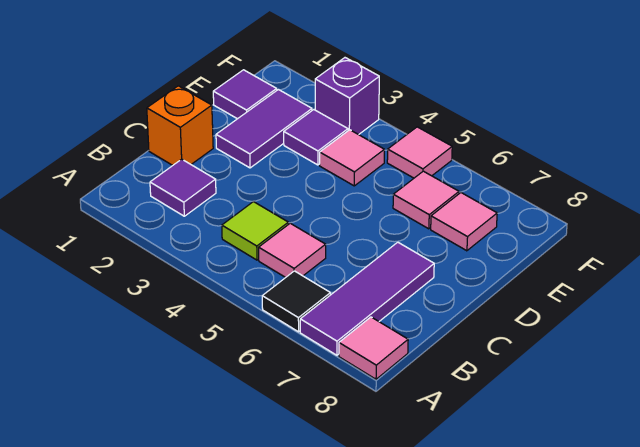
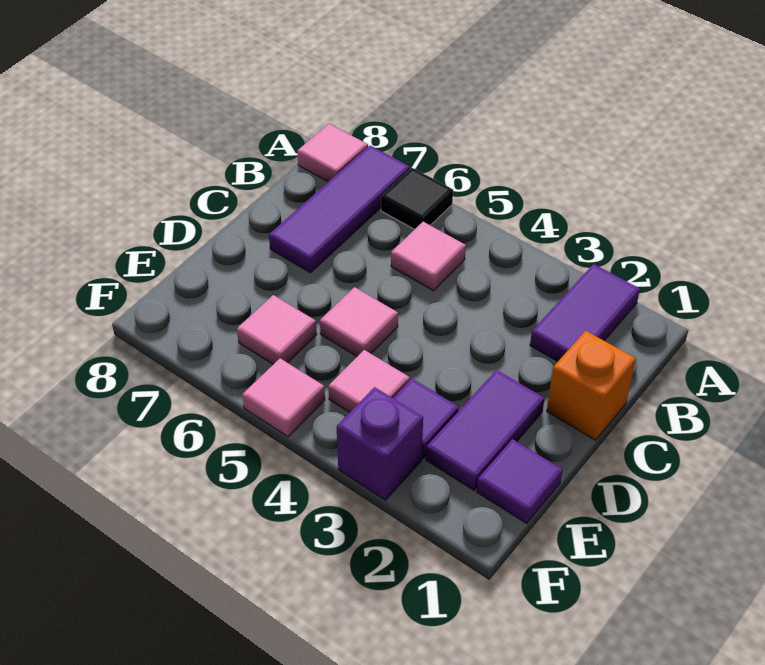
purple tile B2 level 1 -> purple tile A2:B2 level 1
lime tile B4 level 1 -> none
pink tile E7 level 1 -> pink tile D5 level 1

